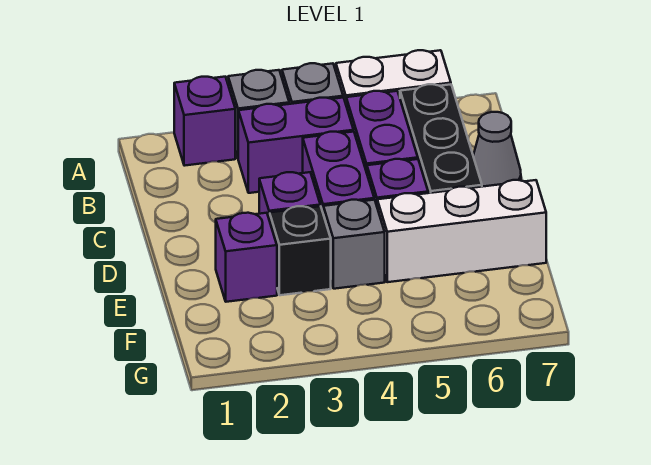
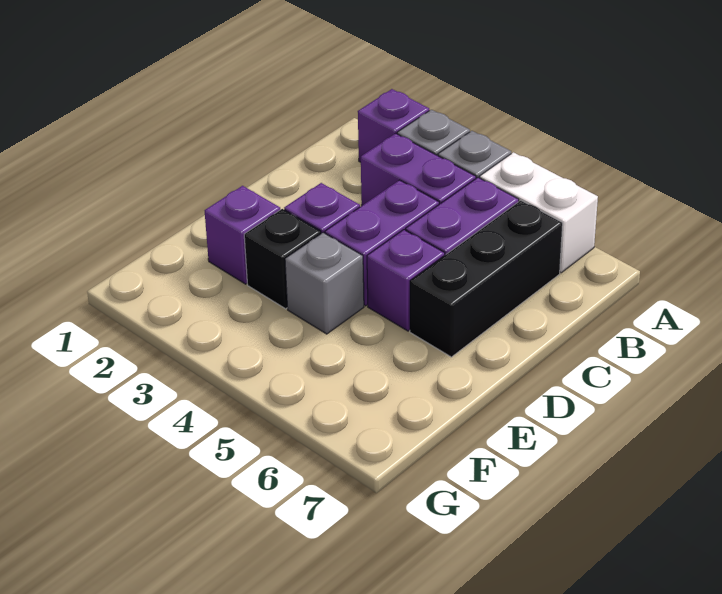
grey cone C7 level 1 -> none
white brick E5:E7 level 1 -> none

